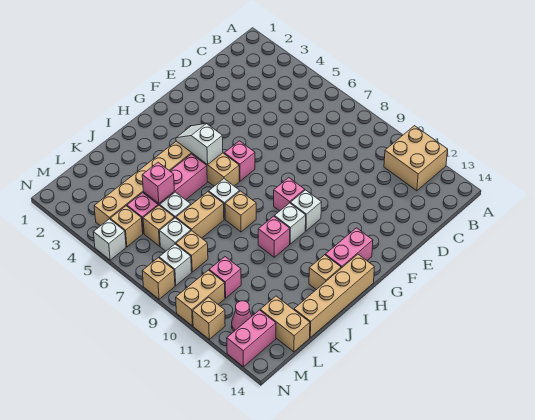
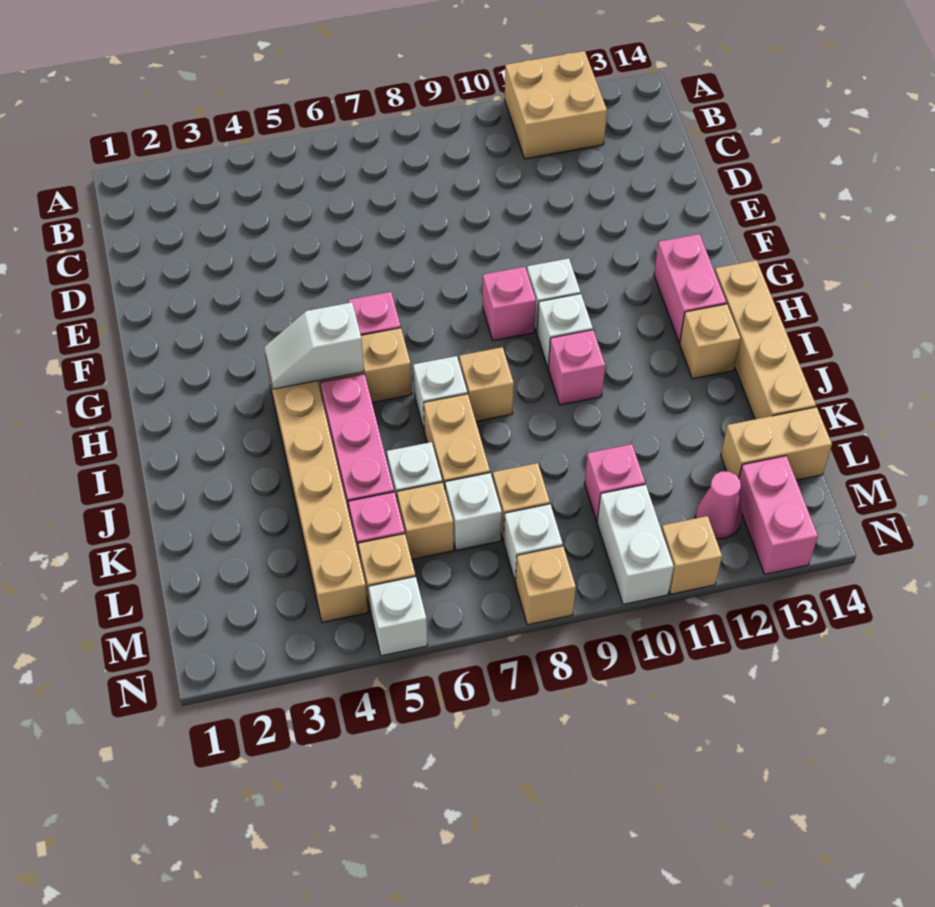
pink brick K5 level 2 -> none
tan brick M10:N10 level 1 -> white brick M10:N10 level 1

